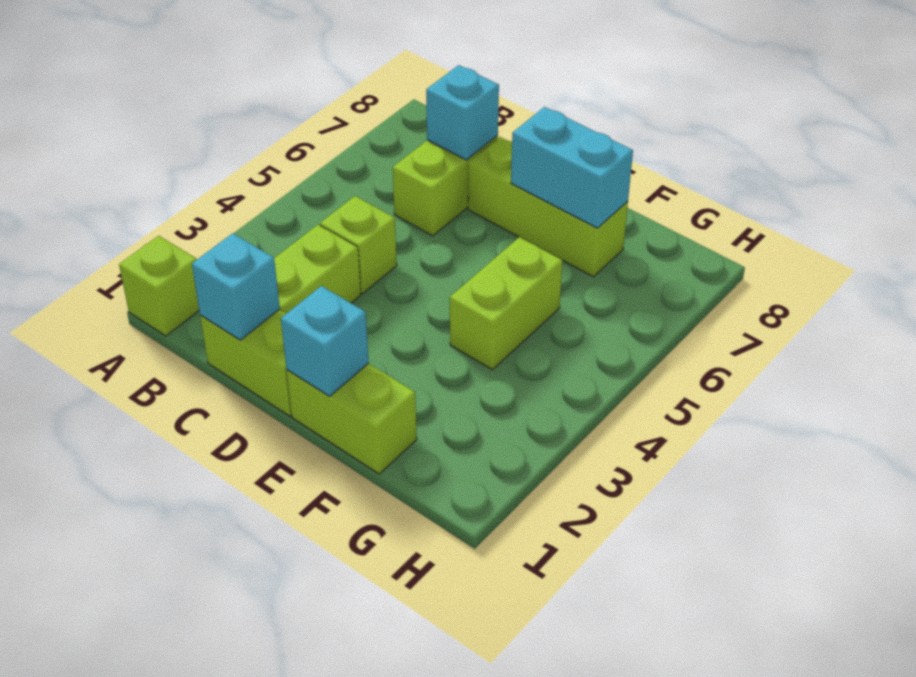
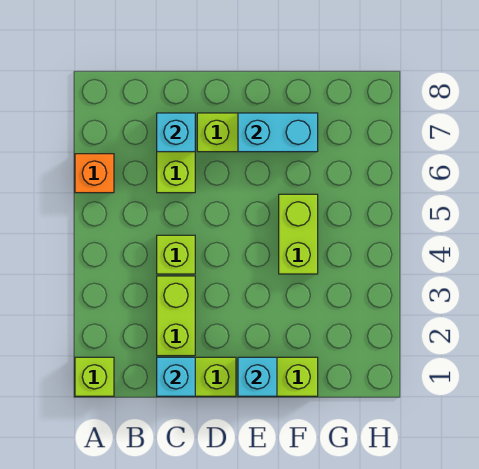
none -> orange brick A6 level 1

